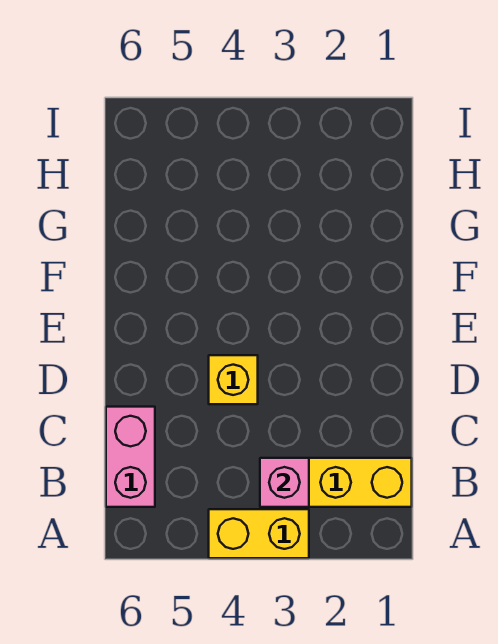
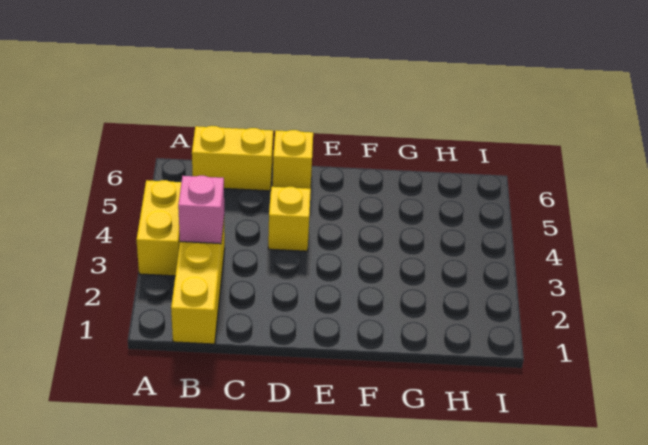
pink brick B6:C6 level 1 -> yellow brick B6:C6 level 1
none -> yellow brick D6 level 1

